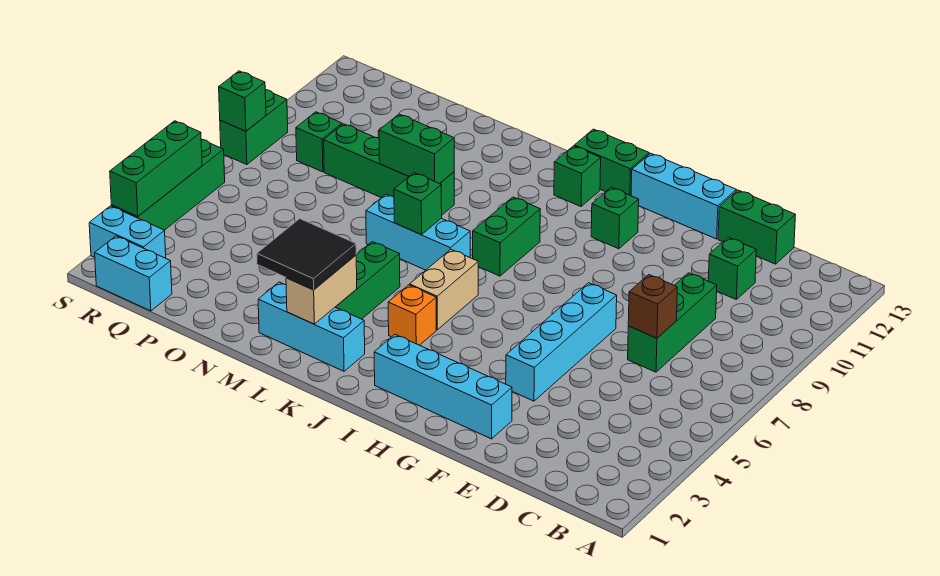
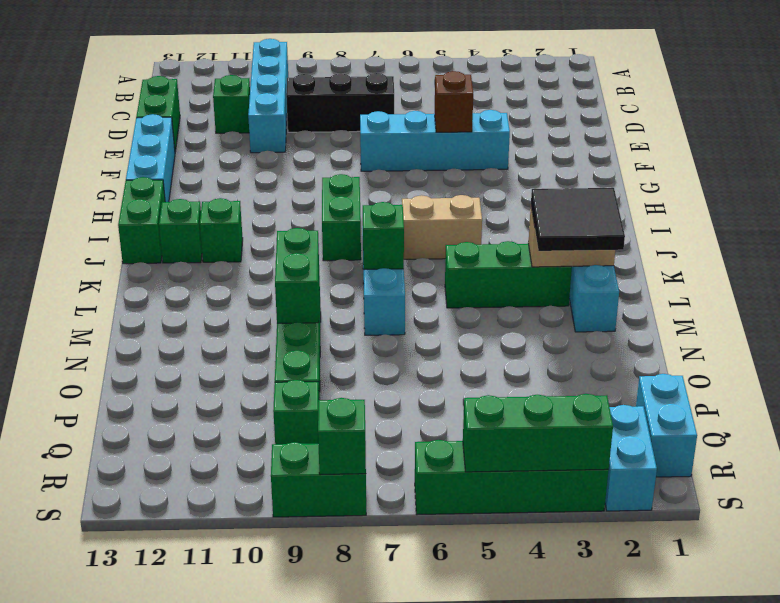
green brick D7:D9 level 1 -> black brick D7:D9 level 1
brown brick D7 level 2 -> brown brick F5 level 2
cyan brick F2:I2 level 1 -> cyan brick B10:E10 level 1
green brick H11 level 1 -> green brick J11 level 1
orange brick J4 level 1 -> none
green brick J8:J9 level 1 -> green brick I8:J8 level 1

